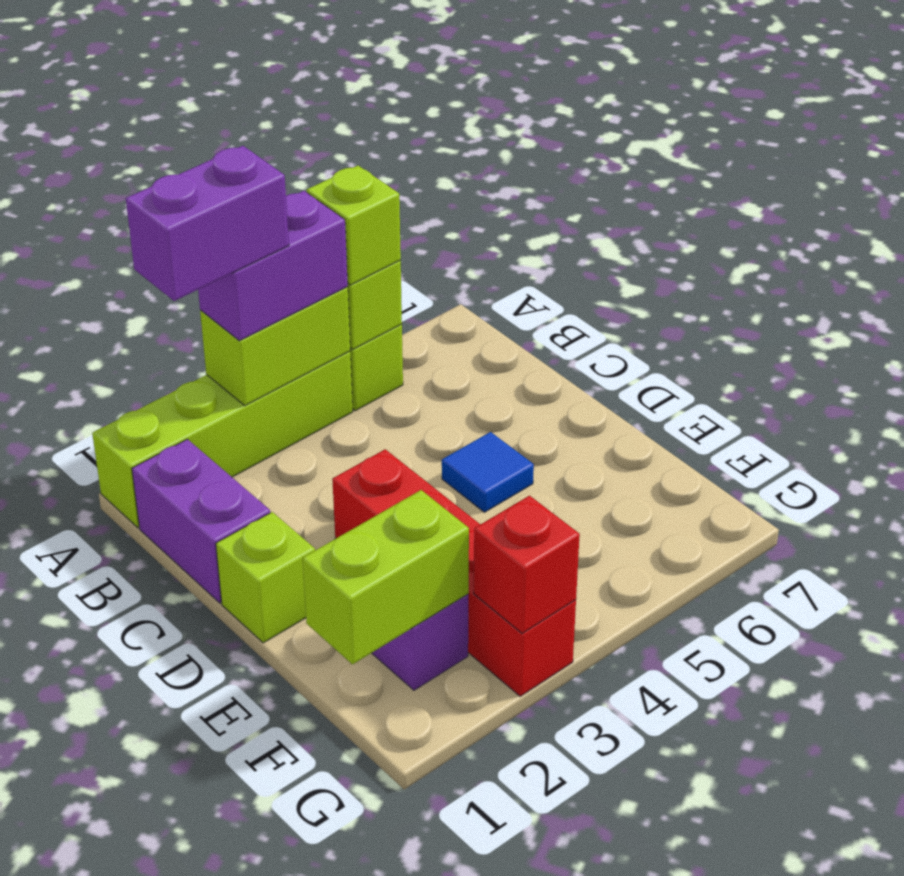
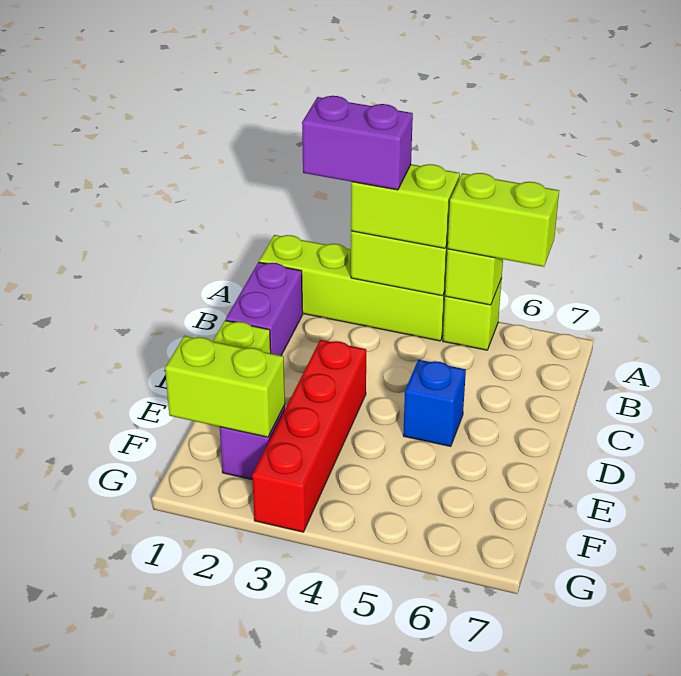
purple brick A3:A4 level 3 -> lime brick A3:A4 level 3
lime brick A5 level 3 -> lime brick A5:A6 level 3
blue tile D5 level 1 -> blue brick D5 level 1
red brick G3 level 2 -> none

